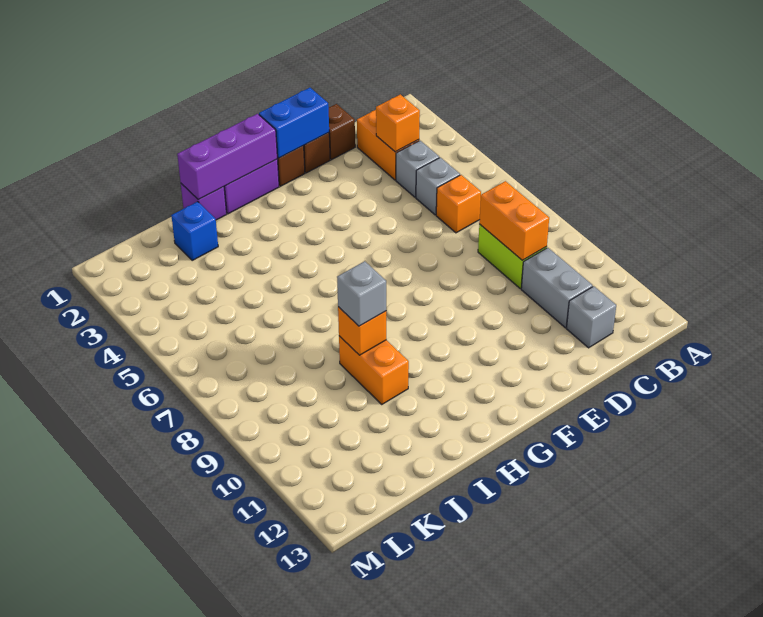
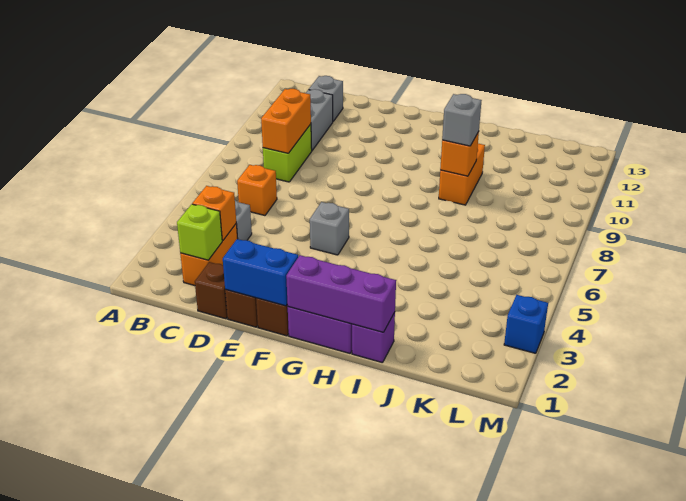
none -> lime brick C2 level 2
grey brick C5 level 1 -> grey brick F5 level 1
blue brick J2 level 1 -> blue brick M3 level 1

